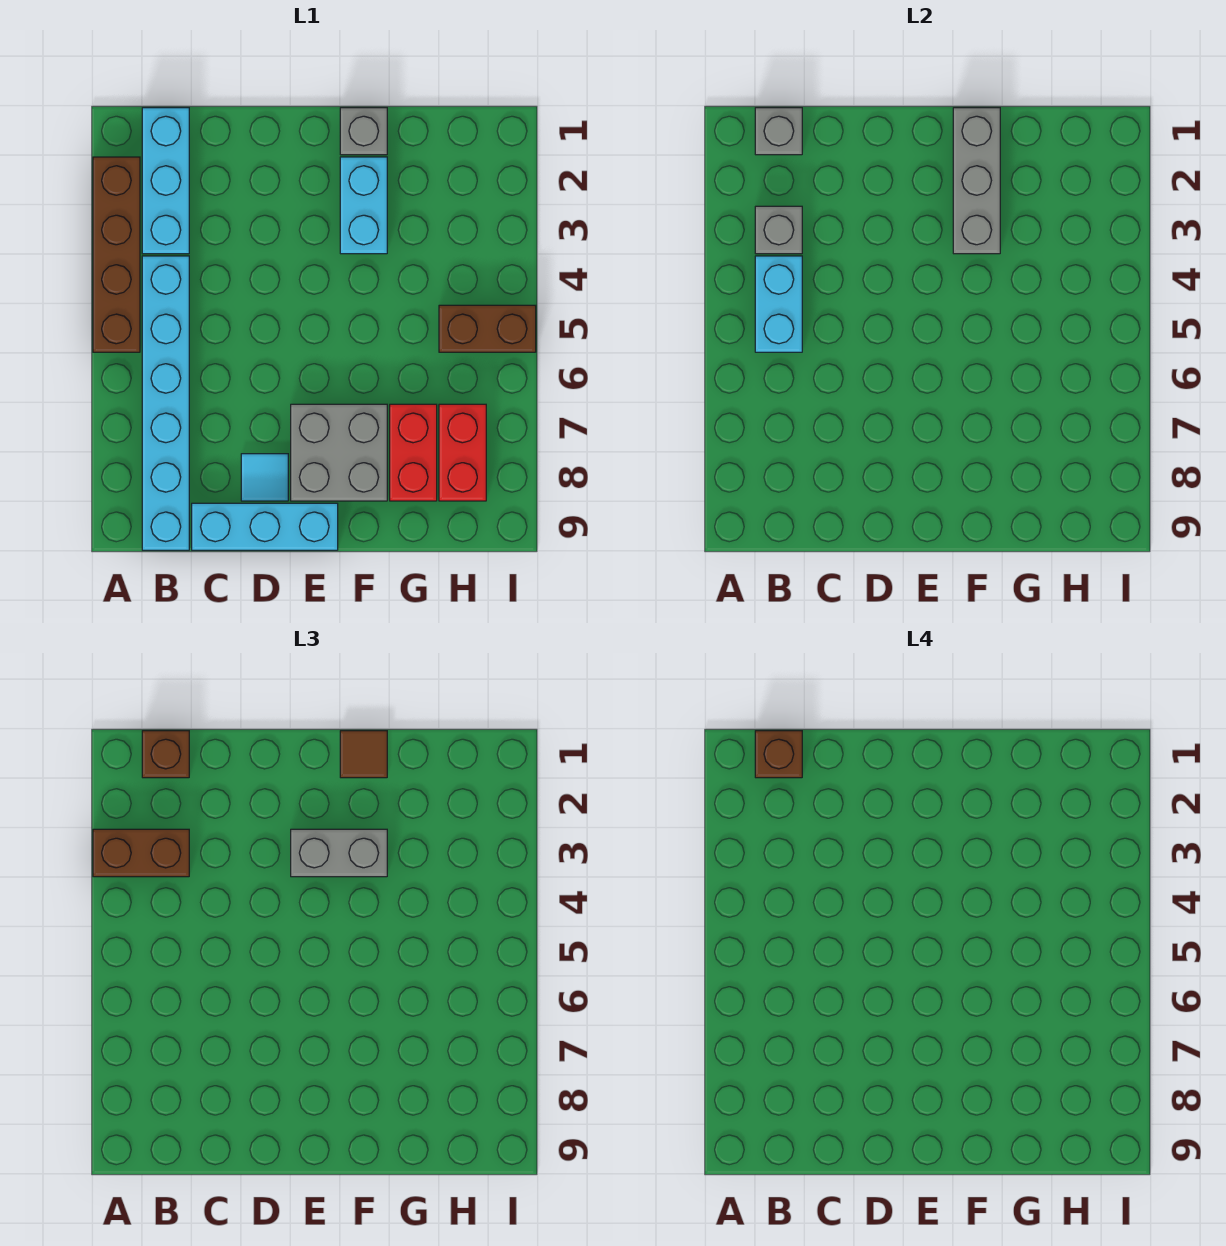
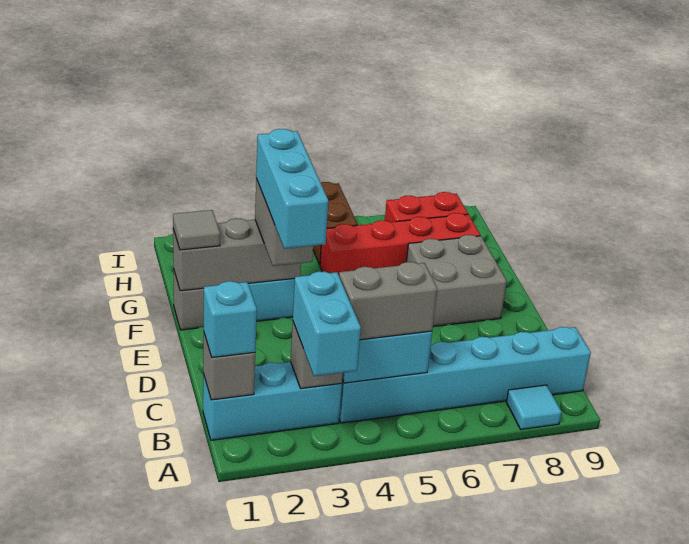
brown brick A2:A5 level 1 -> none
brown brick A3:B3 level 3 -> cyan brick A3:B3 level 3
brown brick B1 level 3 -> cyan brick B1 level 3
brown brick B1 level 4 -> none
none -> grey brick B4:B5 level 3
cyan brick C9:E9 level 1 -> cyan brick D3:F3 level 4
cyan tile D8 level 1 -> cyan tile A8 level 1
brown tile F1 level 3 -> grey tile F1 level 3
red brick G7:G8 level 1 -> red brick G5:G8 level 1

